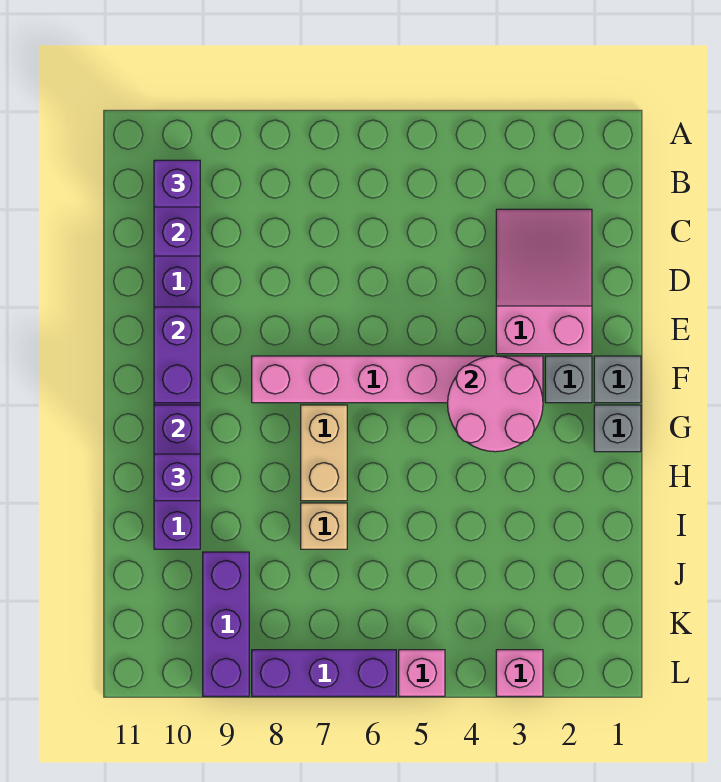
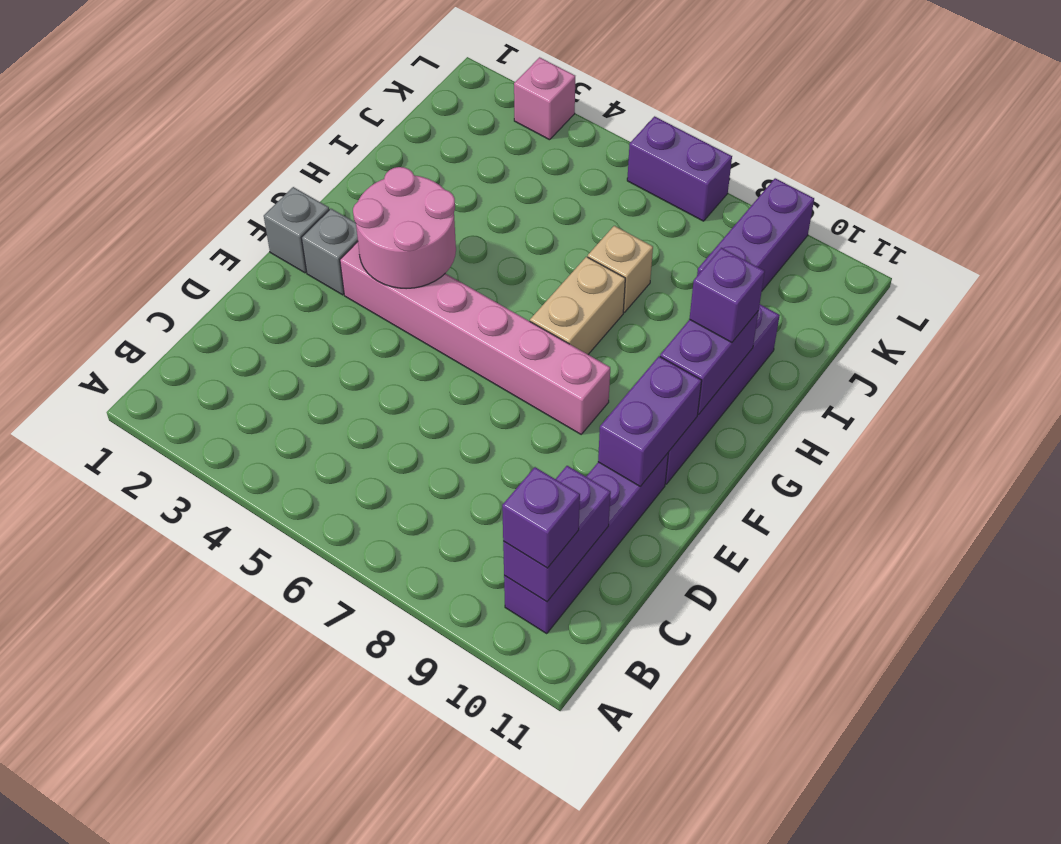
pink slope C2:E3 level 1 top E -> none
grey brick G1 level 1 -> none
pink brick L5 level 1 -> none
purple brick L6:L8 level 1 -> purple brick L6:L7 level 1

